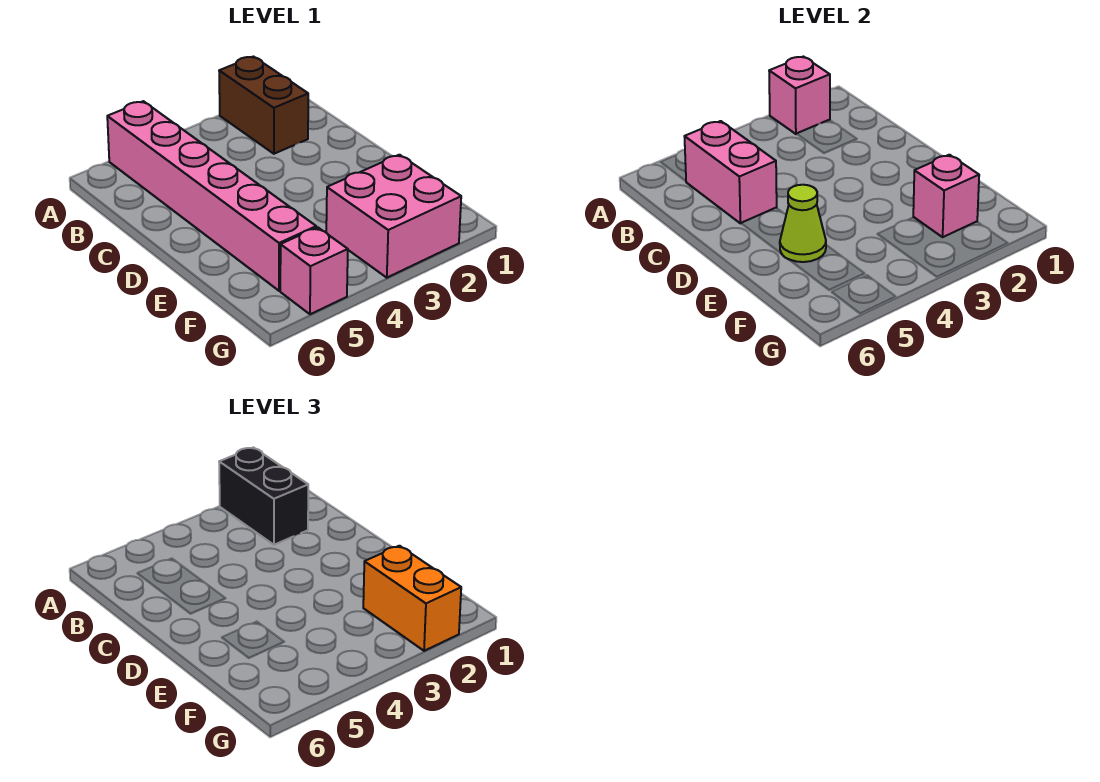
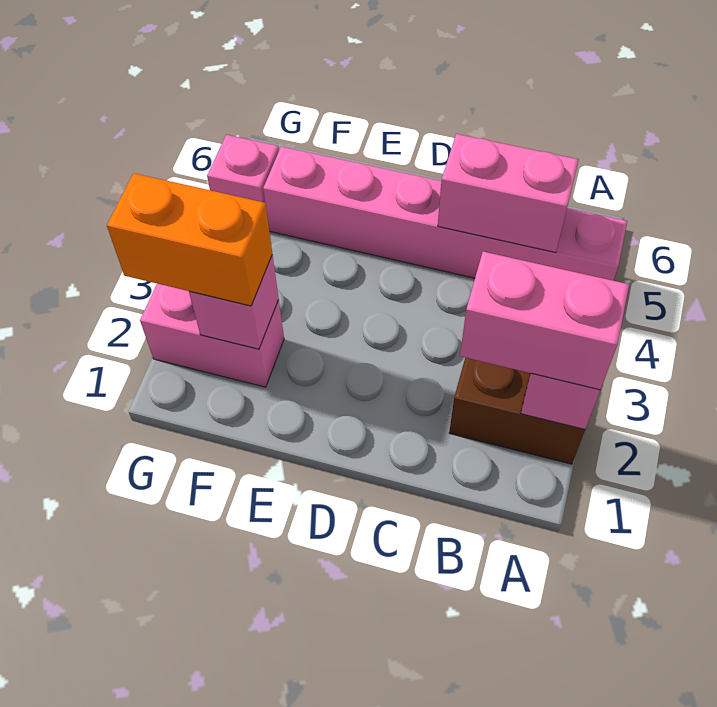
black brick A2:B2 level 3 -> pink brick A2:B2 level 3
lime cone E5 level 2 -> none
pink brick F2:G3 level 1 -> pink brick F2:G2 level 1

